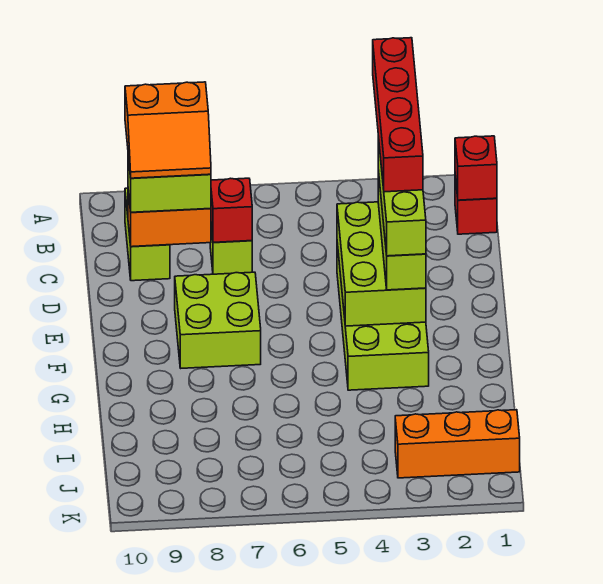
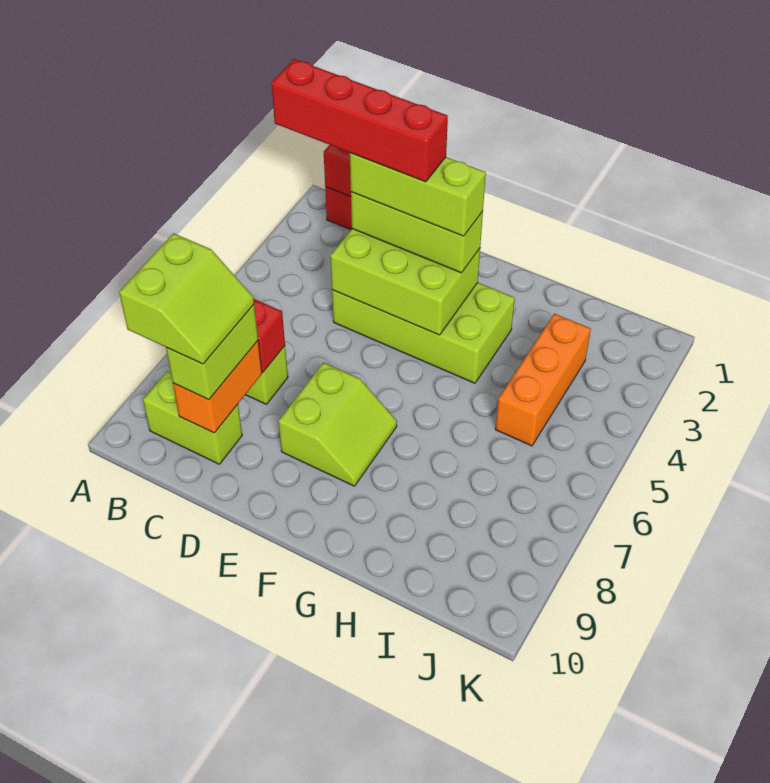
orange slope B8:C9 level 4 top B -> lime slope B8:C9 level 4 top B
lime brick E7:F8 level 1 -> lime slope E7:F8 level 1 top E
orange brick J1:J3 level 1 -> orange brick I3:I5 level 1

